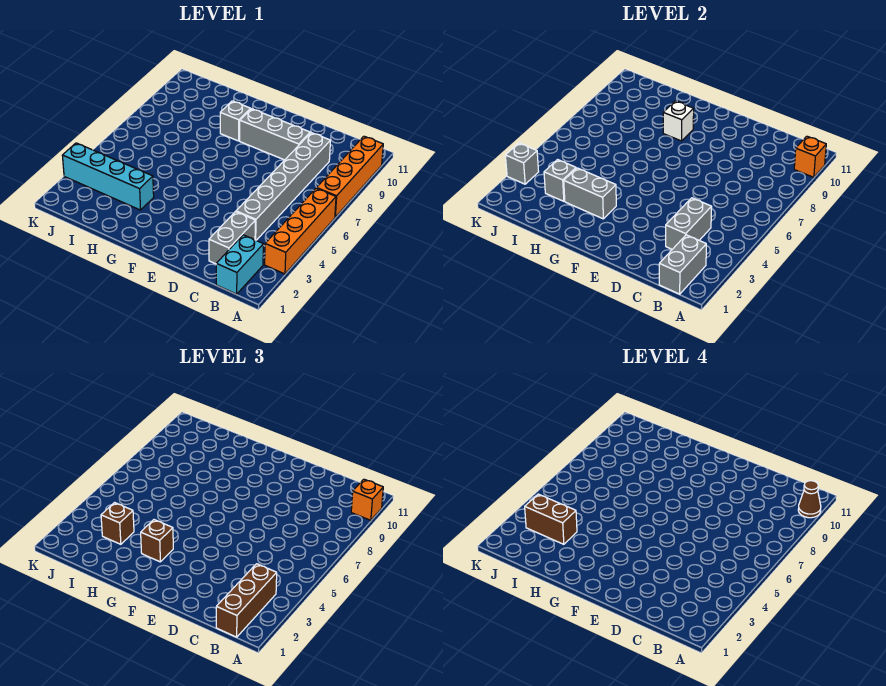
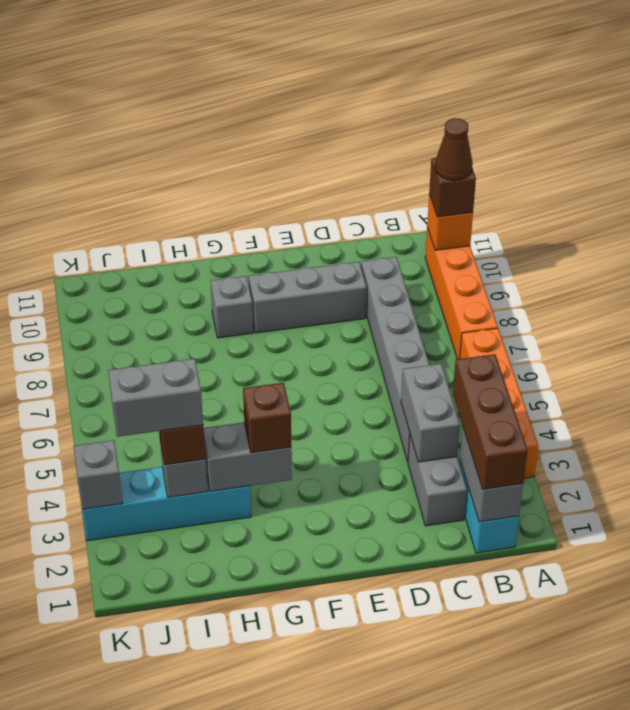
orange brick A10 level 3 -> brown brick A10 level 3
white brick G9 level 2 -> none
brown brick I3:J3 level 4 -> grey brick I3:J3 level 4

